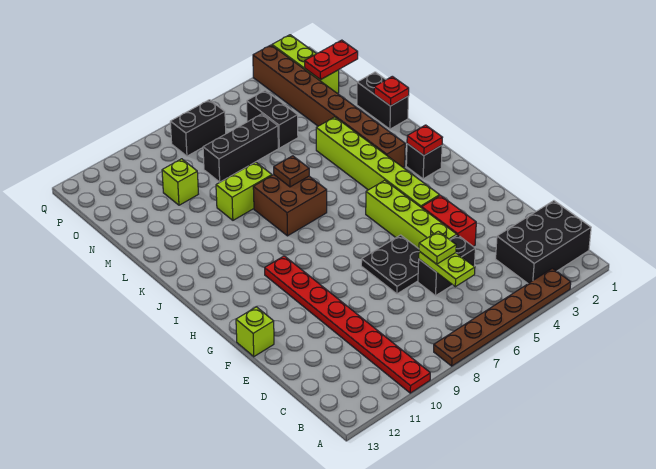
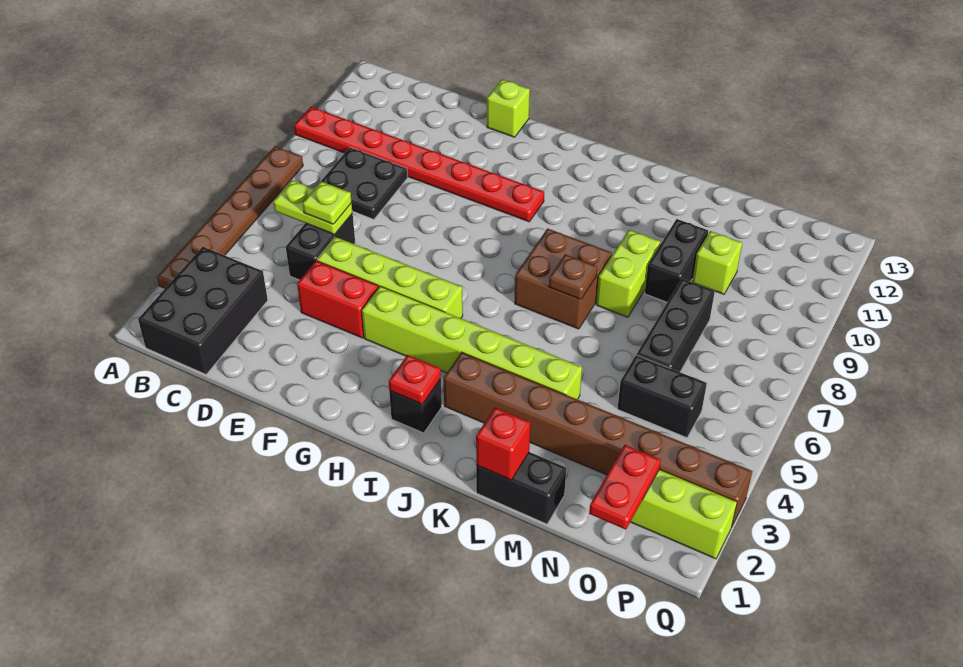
black plate E6:F7 level 1 -> black plate C8:D9 level 1
red plate L1 level 2 -> red brick L1 level 2
black brick P7:P8 level 1 -> black brick M9:M10 level 1

